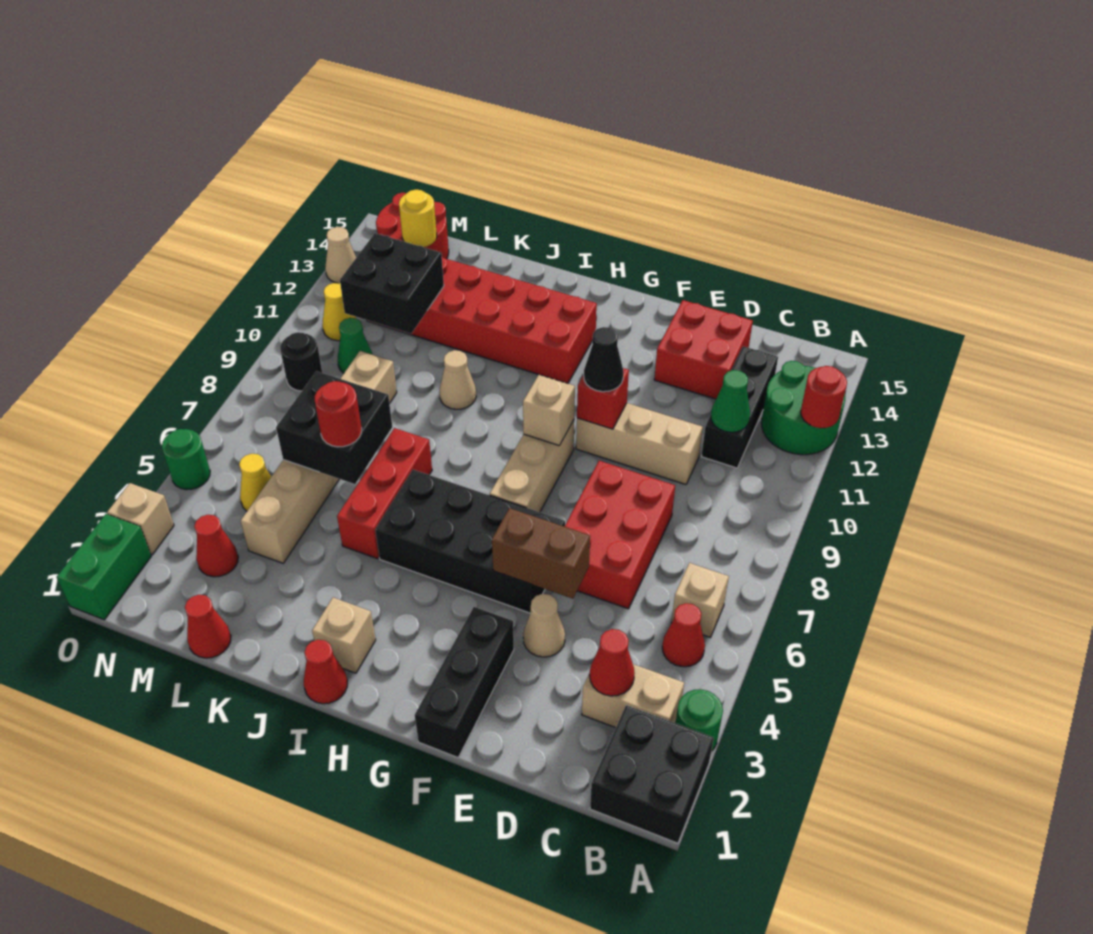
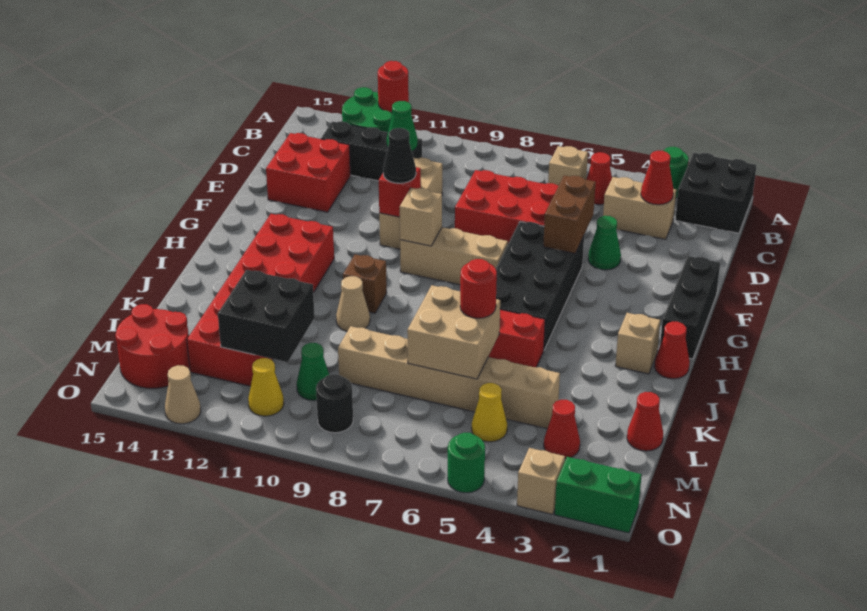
tan brick B3:C3 level 1 -> tan brick C3:C4 level 1
tan cone E4 level 1 -> green cone E4 level 1
black brick F1:F3 level 1 -> black brick F1:H1 level 1
none -> brown brick I10 level 1
black brick K6:L7 level 2 -> tan brick K6:L7 level 2
yellow round brick M14 level 2 -> none

